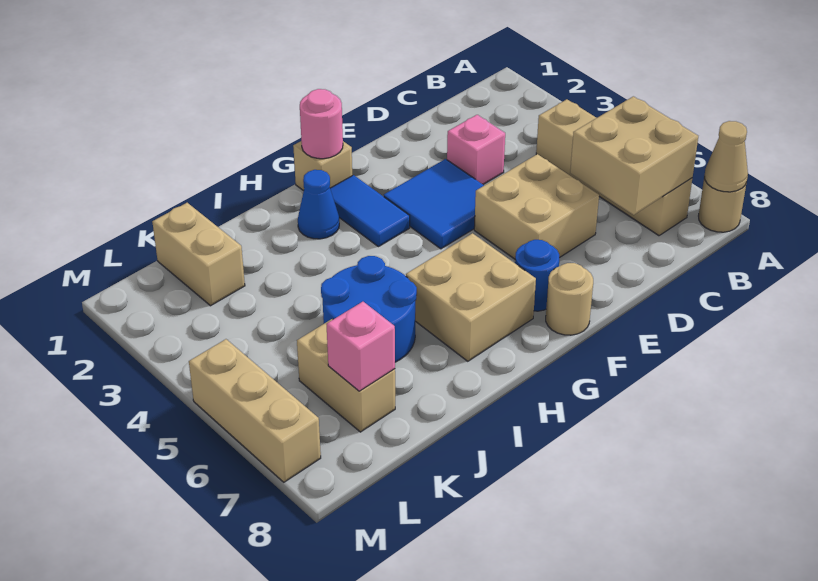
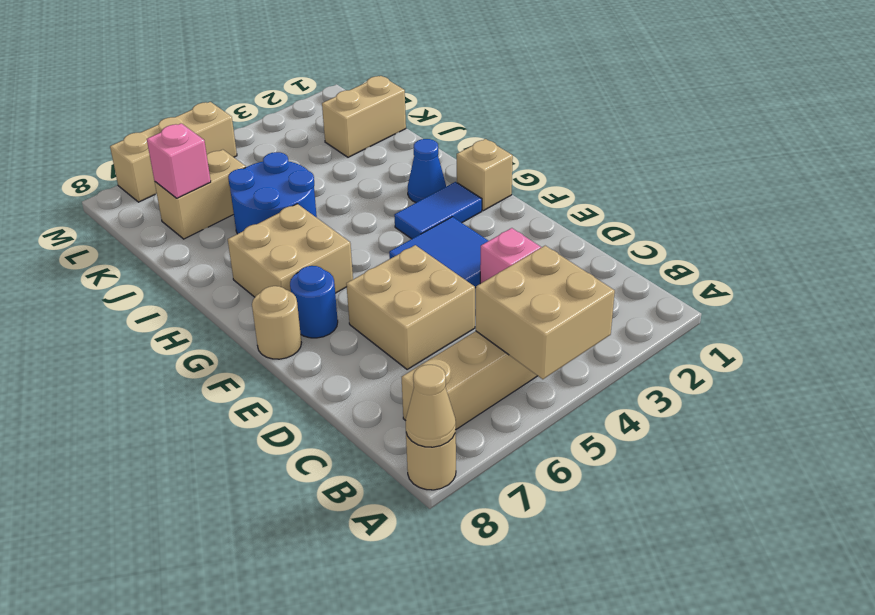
tan brick B6:C7 level 2 -> tan brick A4:B5 level 2
pink round brick G1 level 2 -> none

